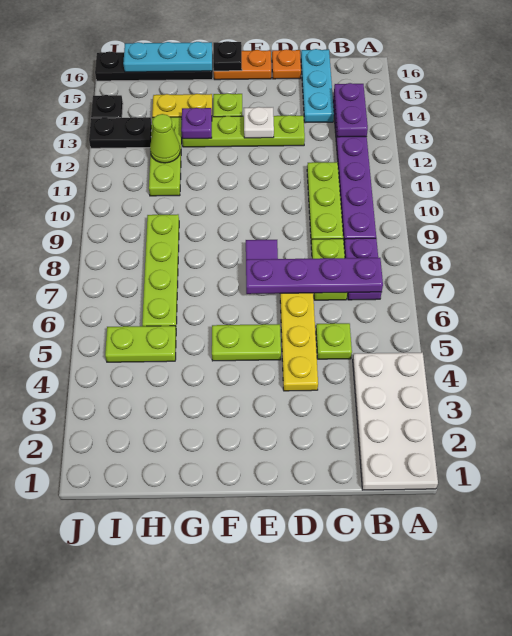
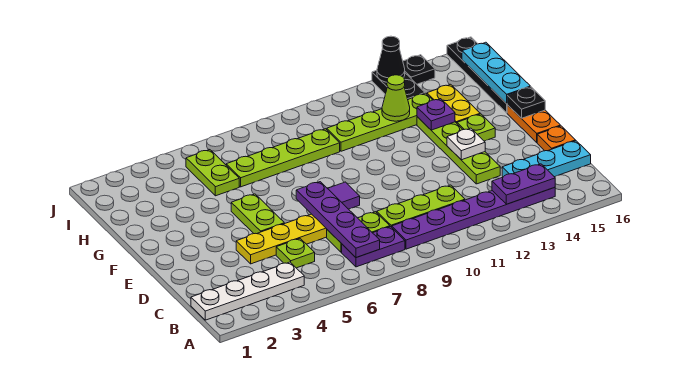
white plate A1:B4 level 1 -> white plate B1:B4 level 1
lime plate H11:H13 level 1 -> lime plate H10:H13 level 1
none -> black cone J13 level 2

